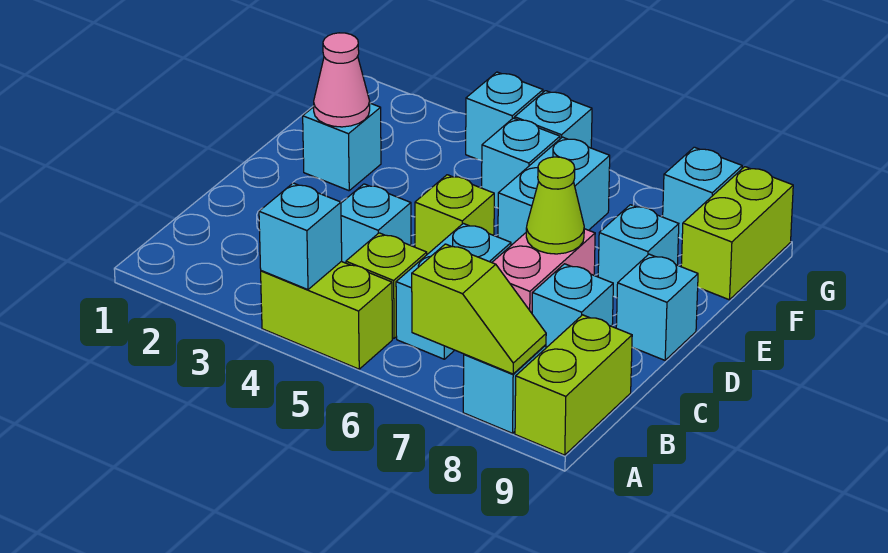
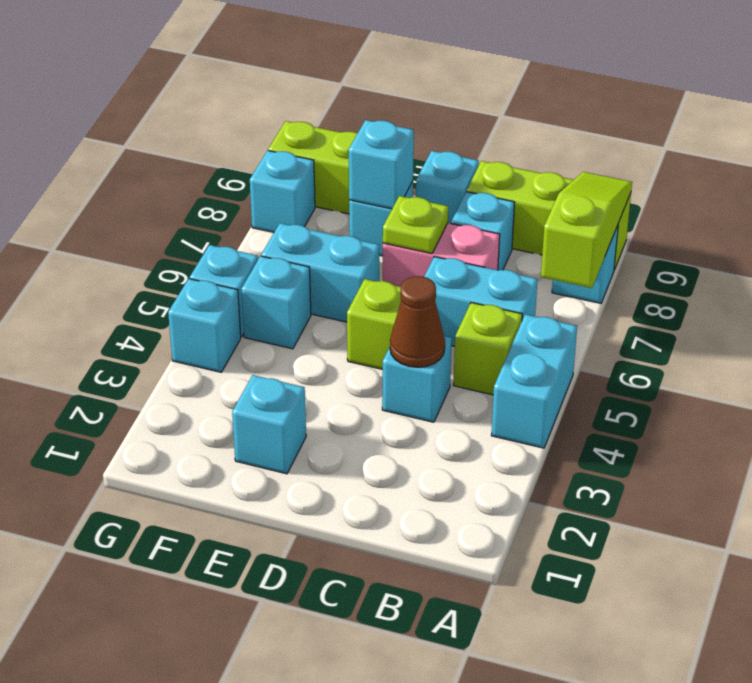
lime brick A4:A5 level 1 -> cyan brick A4:A5 level 1
cyan brick A4 level 2 -> cyan brick E8 level 2
lime slope A7:A8 level 2 top 7 -> lime slope A7:A9 level 2 top 7
lime brick A9:B9 level 1 -> lime brick A9:C9 level 1
none -> brown cone C4 level 2
lime cone D7 level 2 -> lime plate D7 level 2
pink cone E2 level 2 -> none

